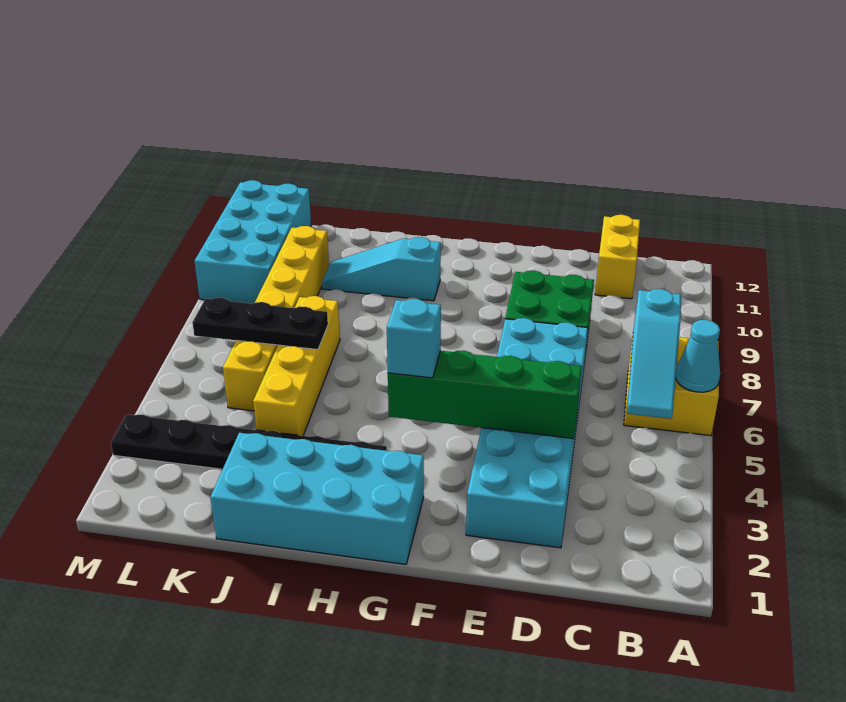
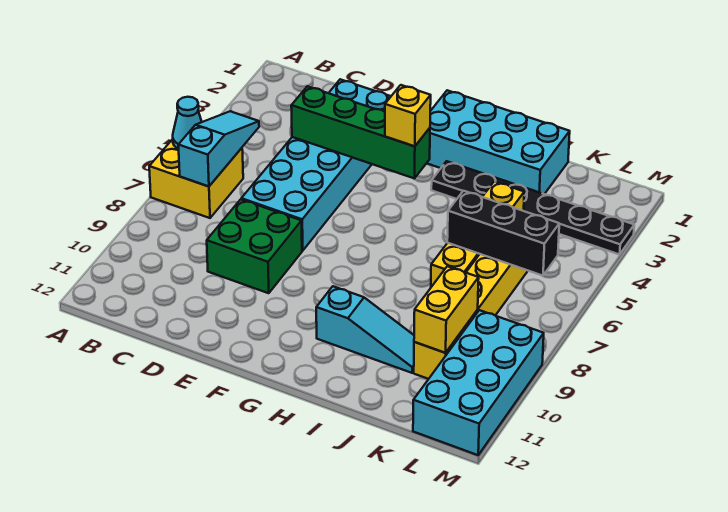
yellow brick C11:C12 level 1 -> yellow brick K9:K10 level 2
cyan brick G4 level 3 -> yellow brick G4 level 3
black plate J6:L6 level 2 -> black brick J6:L6 level 2

